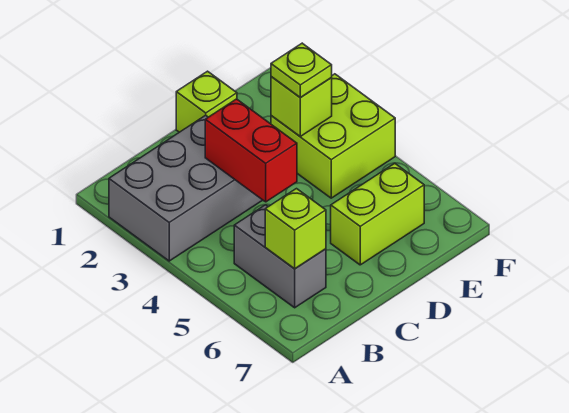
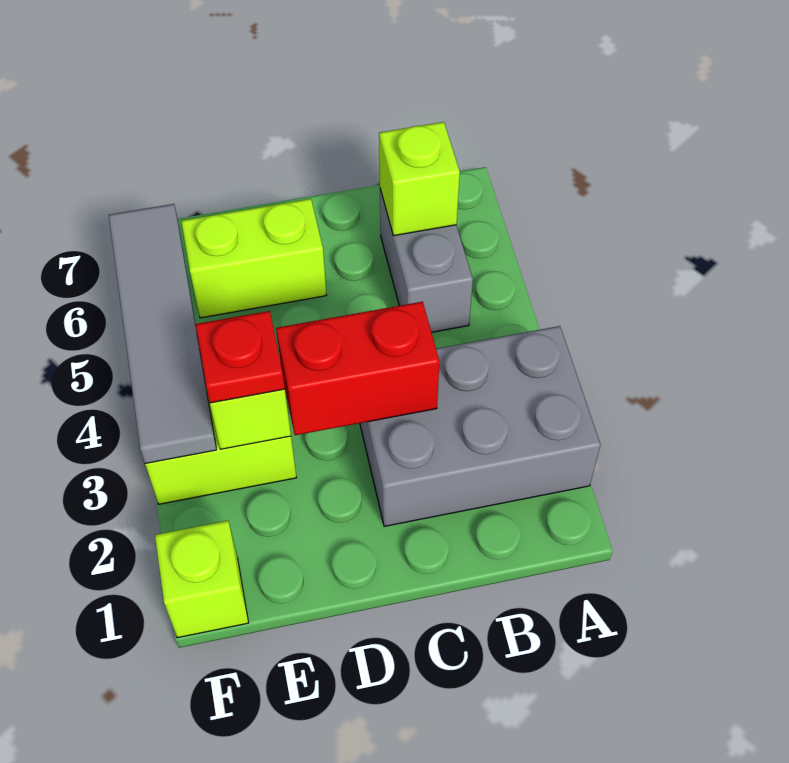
red brick C3:C4 level 2 -> red brick C3:D3 level 2
lime brick D1 level 1 -> lime brick F1 level 1
lime plate E3 level 3 -> red plate E3 level 3
none -> grey tile F3:F6 level 2

